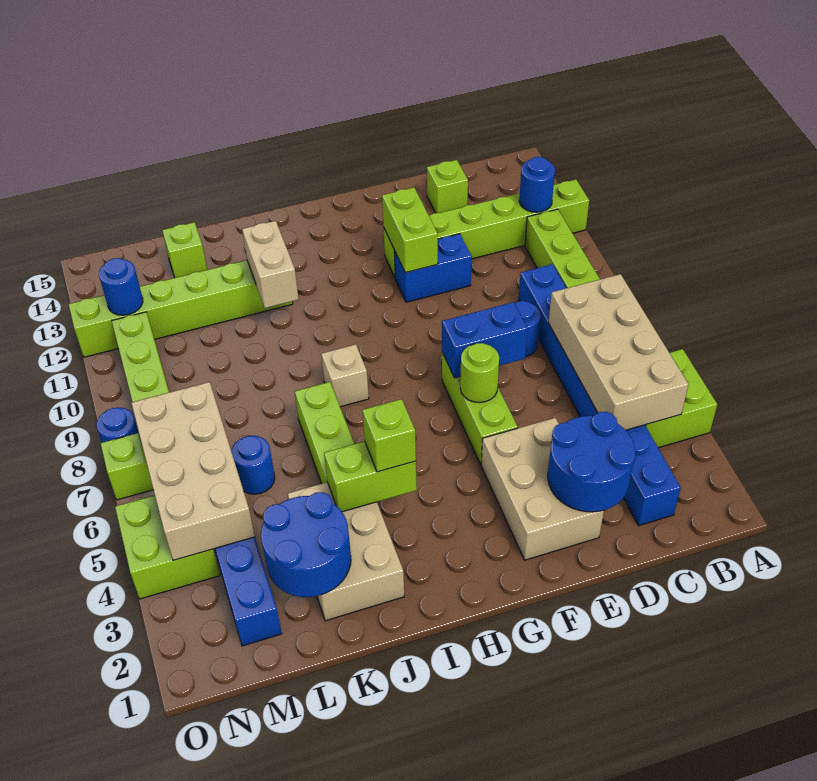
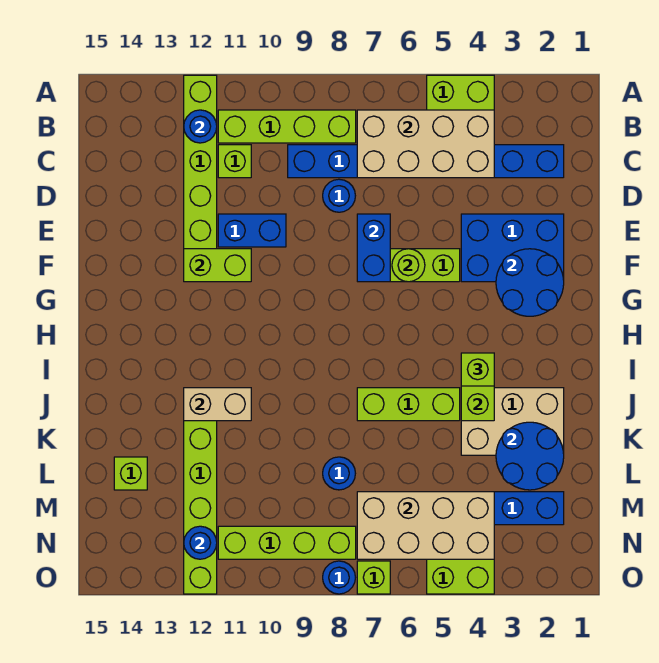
blue round brick D2:E3 level 2 -> blue round brick F2:G3 level 2
lime brick D14 level 1 -> lime brick C11 level 1
tan brick E2:F4 level 1 -> blue brick E2:F4 level 1
blue brick E11:F11 level 1 -> blue brick E10:E11 level 1
tan brick I8 level 1 -> none
blue round brick L6 level 1 -> blue round brick L8 level 1

